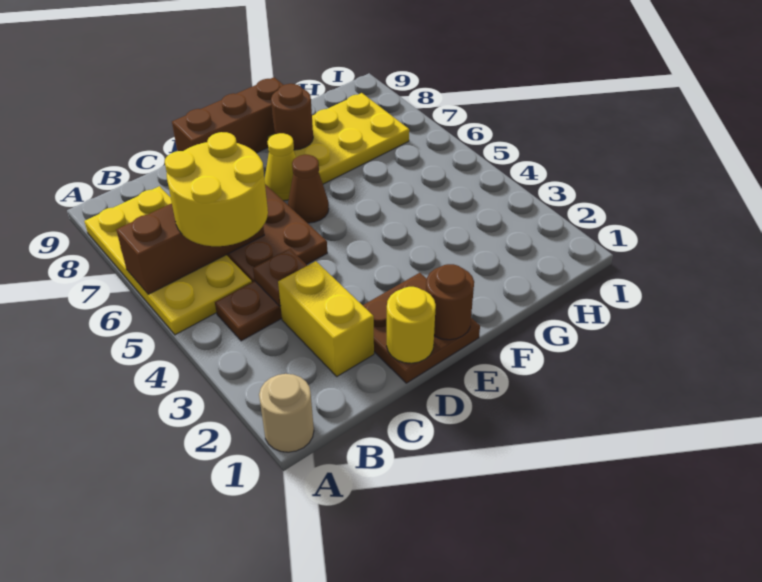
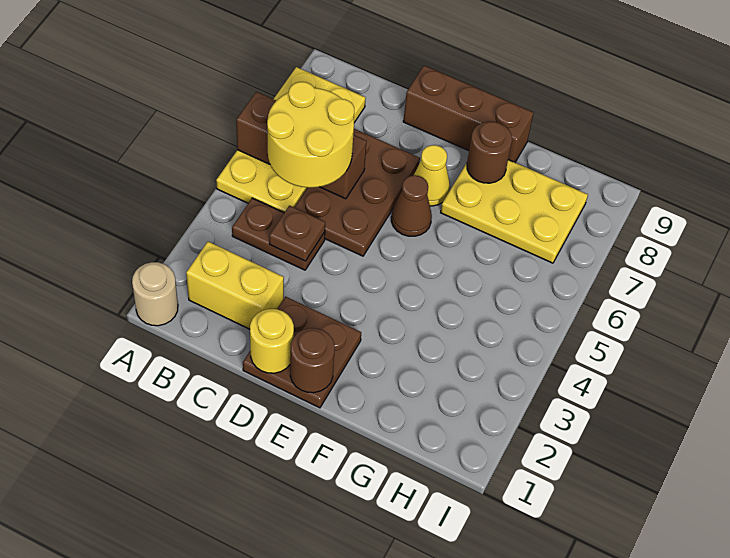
yellow brick C2:C3 level 1 -> yellow brick B2:C2 level 1

